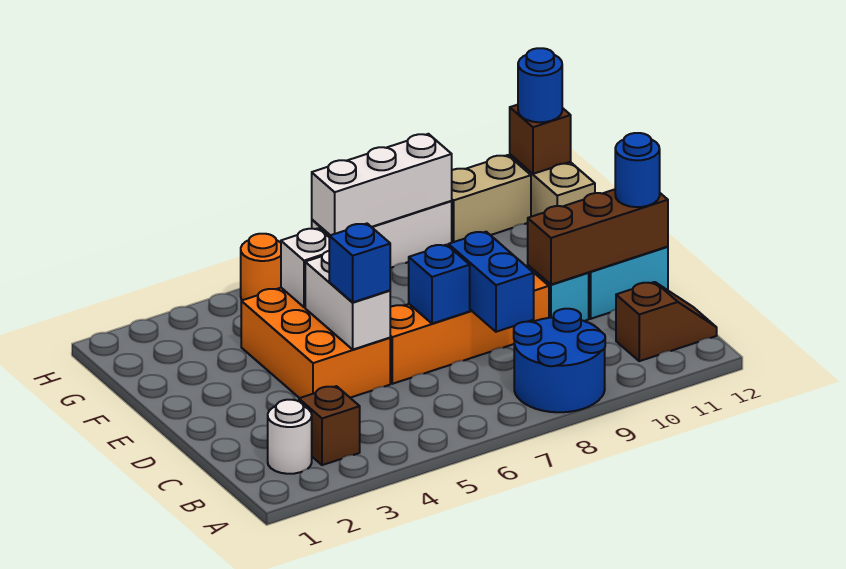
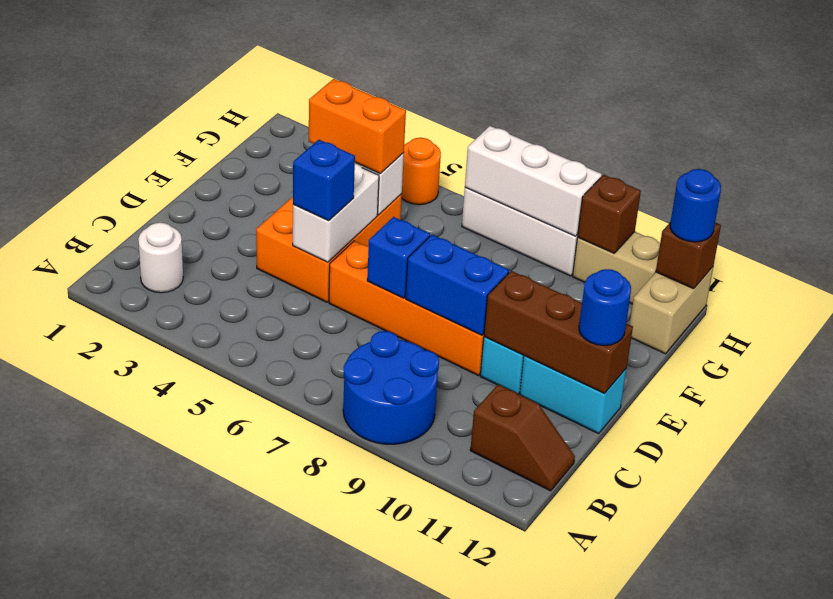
brown brick B3 level 1 -> brown brick H10 level 2
blue brick C8:D8 level 2 -> blue brick D8:D9 level 2
none -> orange brick F4:F5 level 3

